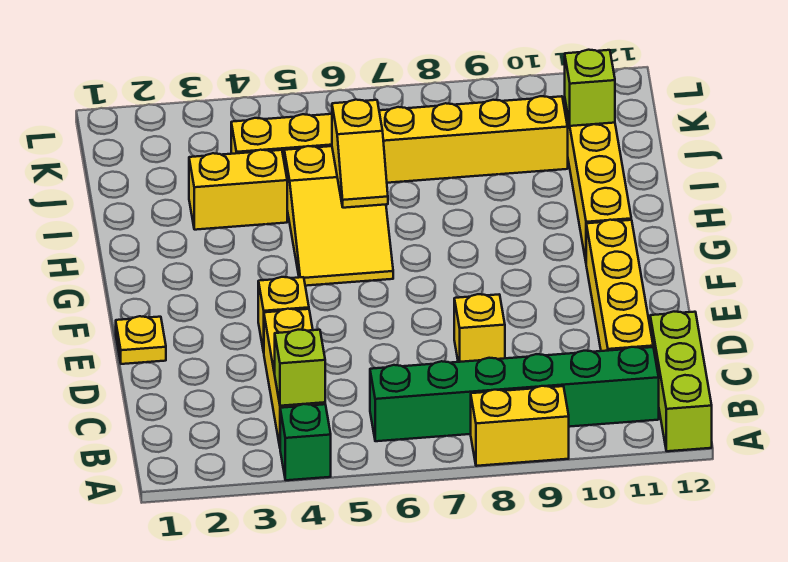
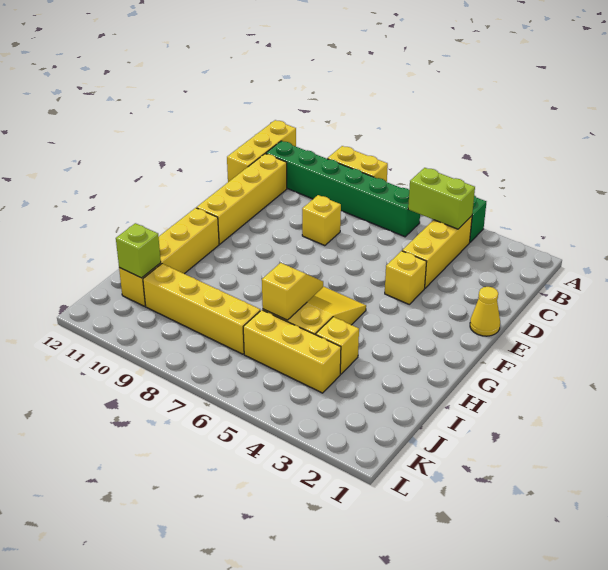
lime brick A12:C12 level 1 -> yellow brick A12:C12 level 1
lime brick B4 level 2 -> lime brick B4:B5 level 2
yellow plate E1 level 1 -> yellow cone E1 level 1
yellow brick I3:I4 level 1 -> yellow brick I4 level 1

